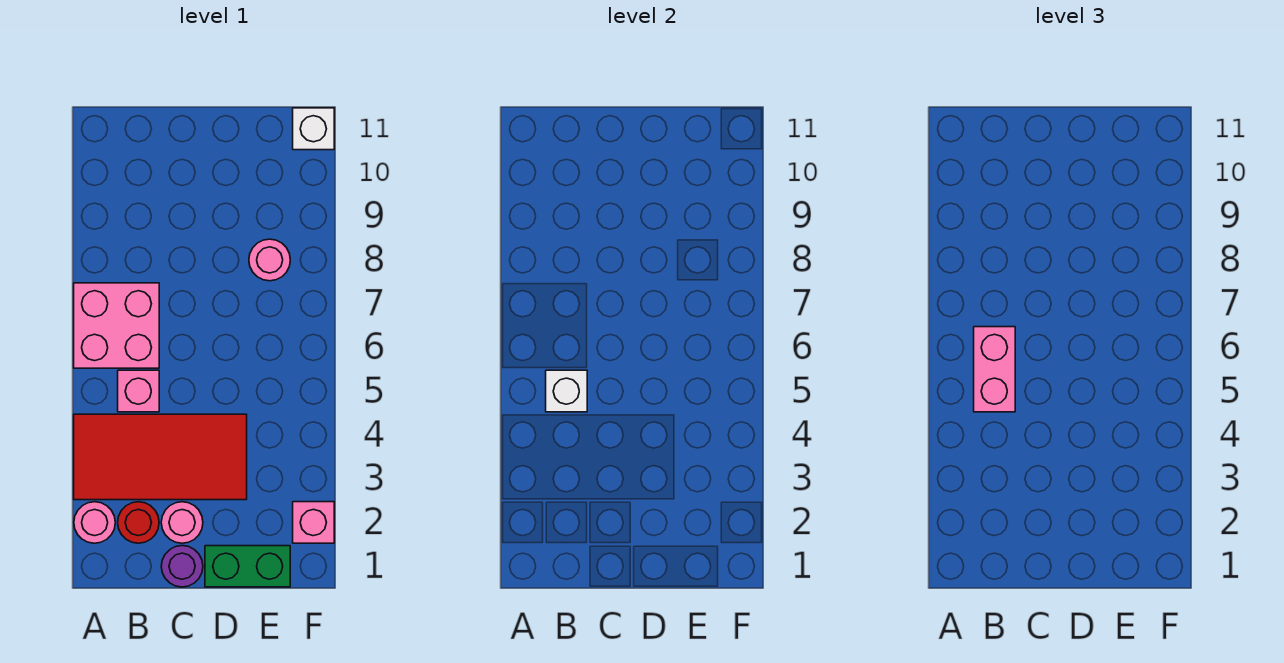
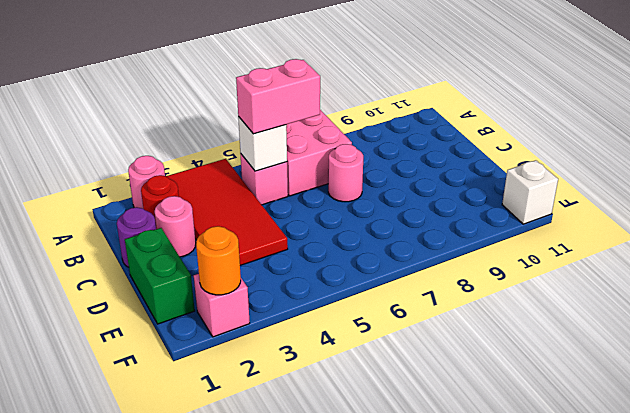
pink round brick E8 level 1 -> pink round brick C7 level 1
none -> orange round brick F2 level 2

